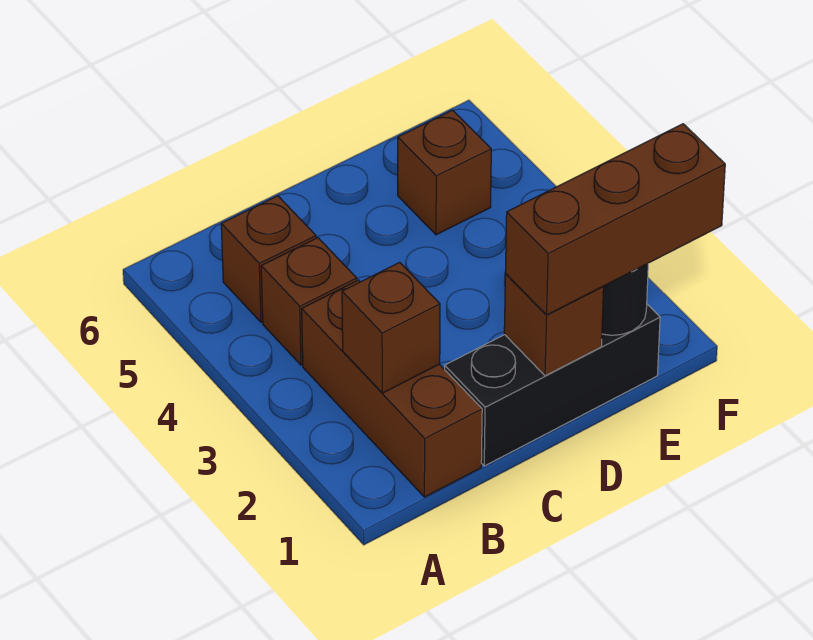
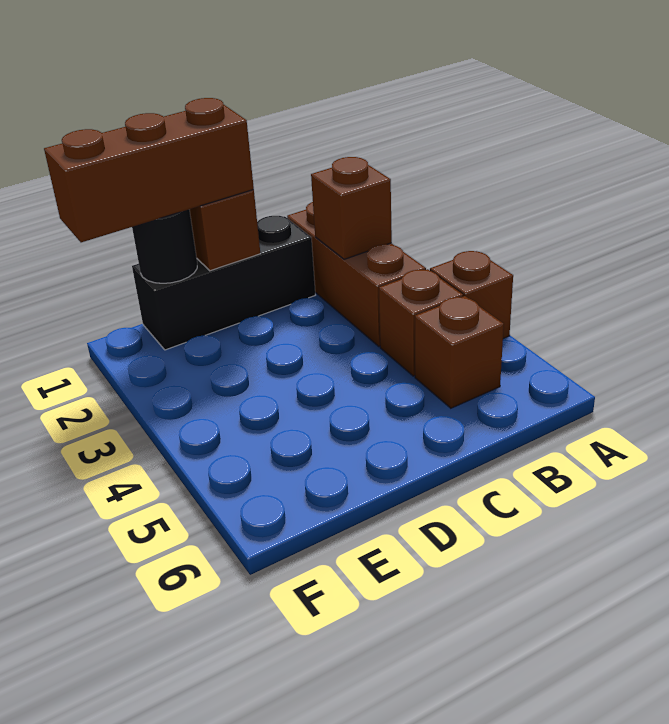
brown brick E5 level 1 -> brown brick A4 level 1

